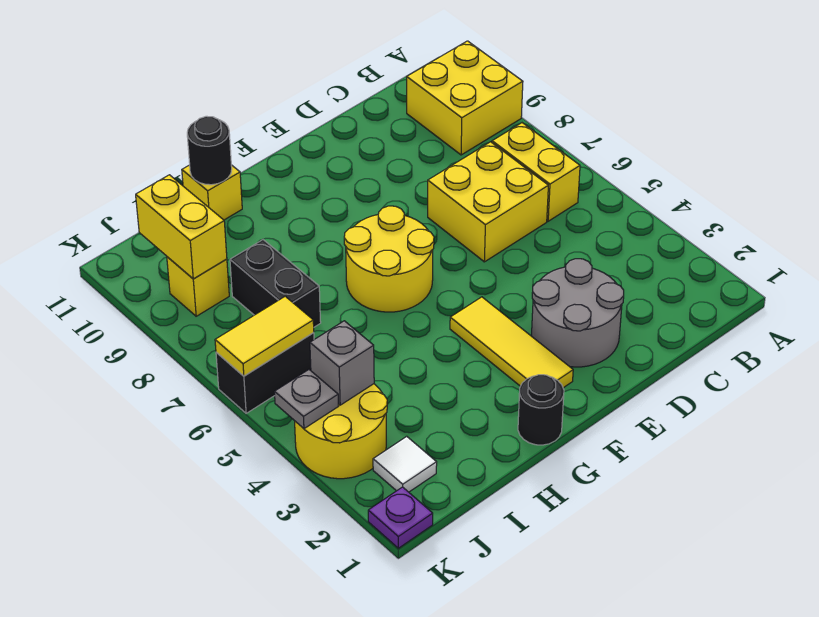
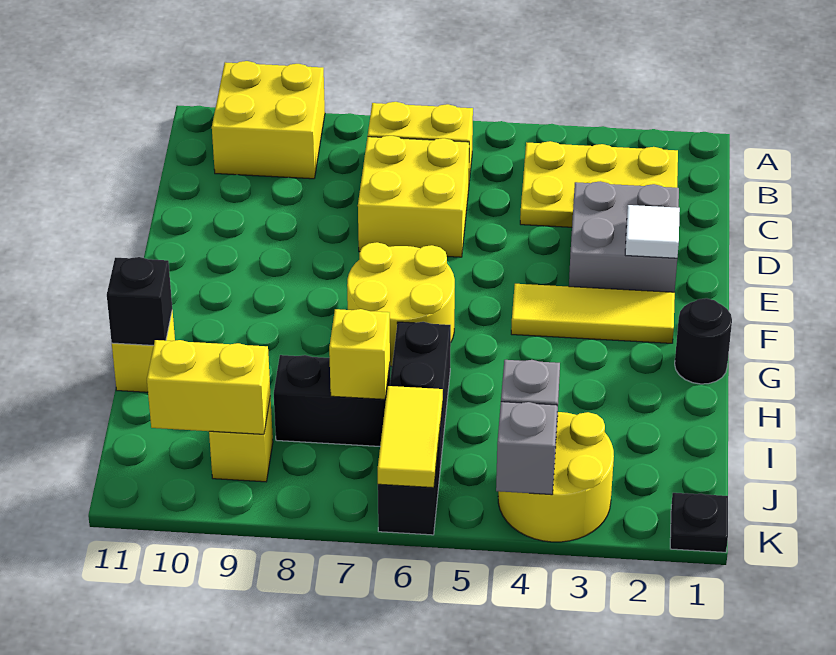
none -> yellow plate B2:C4 level 1
grey round brick D2:E3 level 1 -> grey brick D2:E3 level 1
black round brick H11 level 2 -> black brick H11 level 2
none -> yellow brick I7 level 2
white tile J2 level 1 -> white tile E2 level 2
black brick J6:K6 level 1 -> black brick H6:K6 level 1
purple plate K1 level 1 -> black plate K1 level 1
grey plate K4 level 2 -> grey brick K4 level 2

